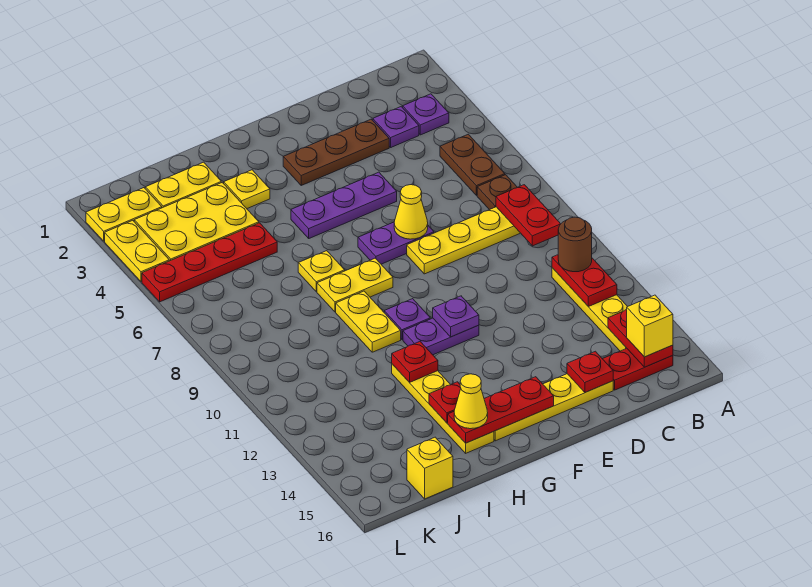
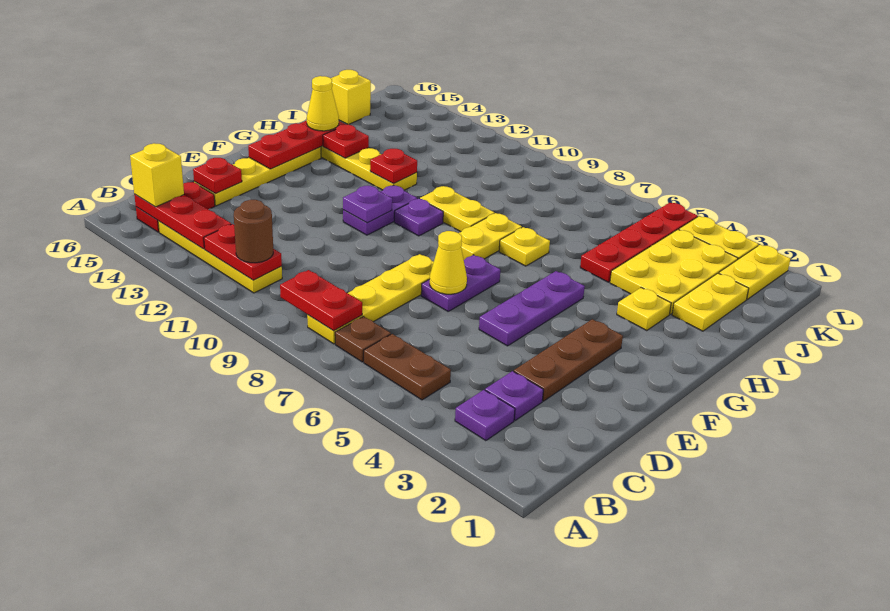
red plate B14:B15 level 2 -> red plate B13:B15 level 2

